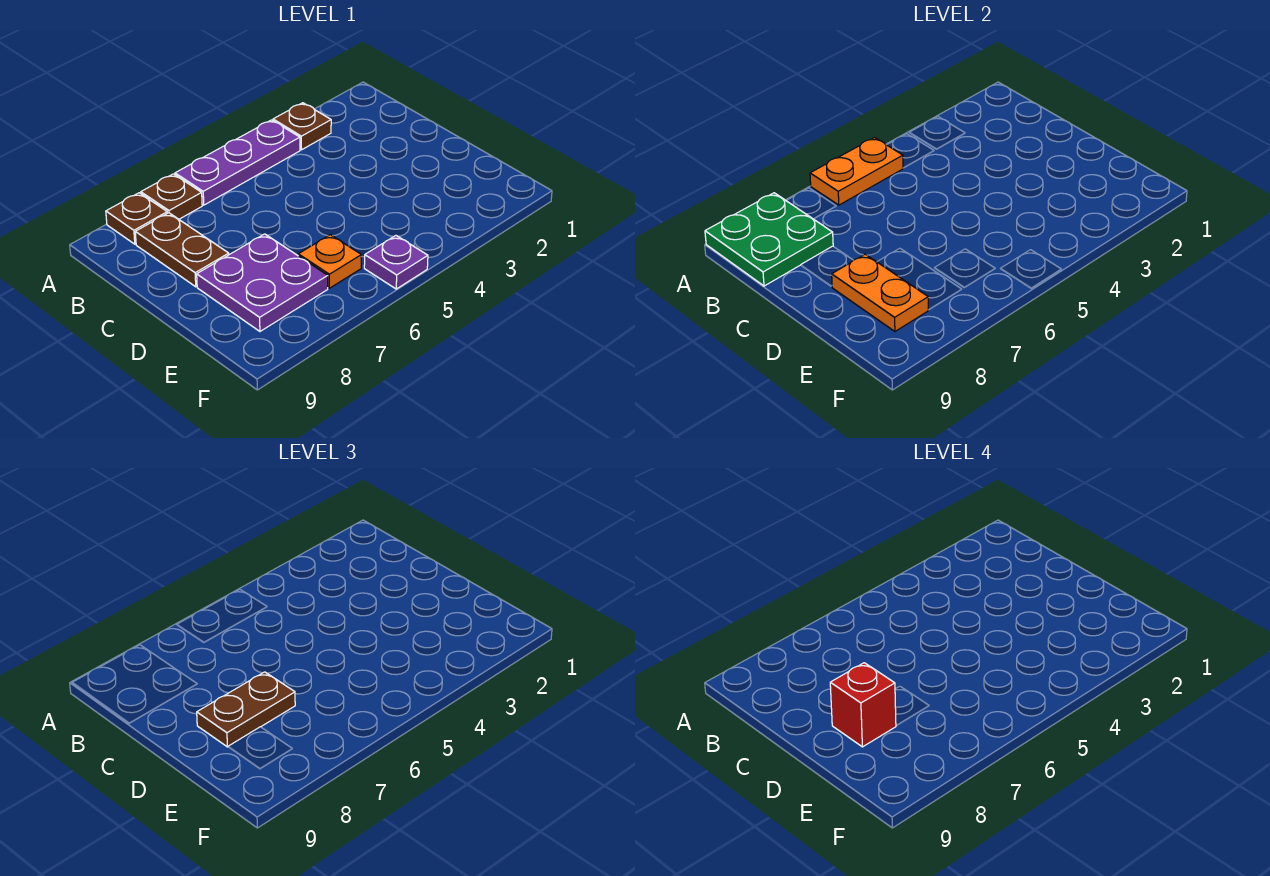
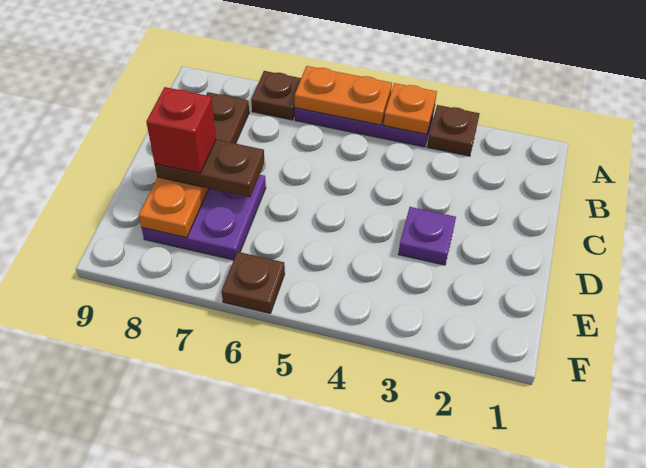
brown plate A8 level 1 -> brown plate F6 level 1
green plate A8:B9 level 2 -> none
orange plate E6 level 1 -> orange plate A4 level 2
purple plate F5 level 1 -> purple plate D3 level 1

